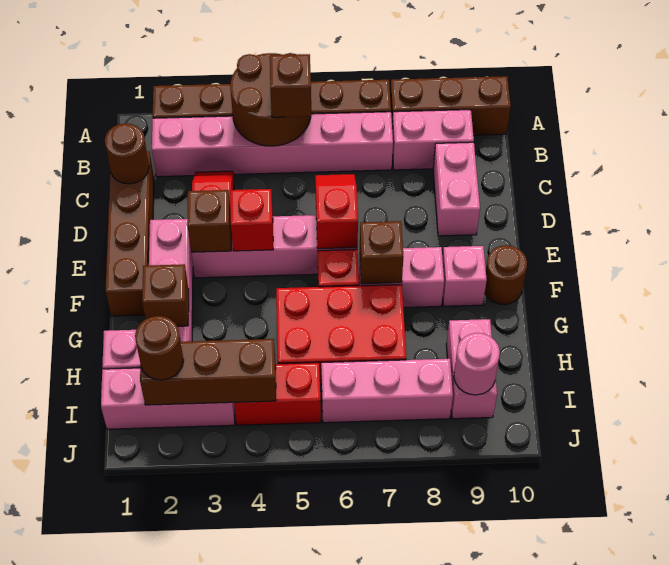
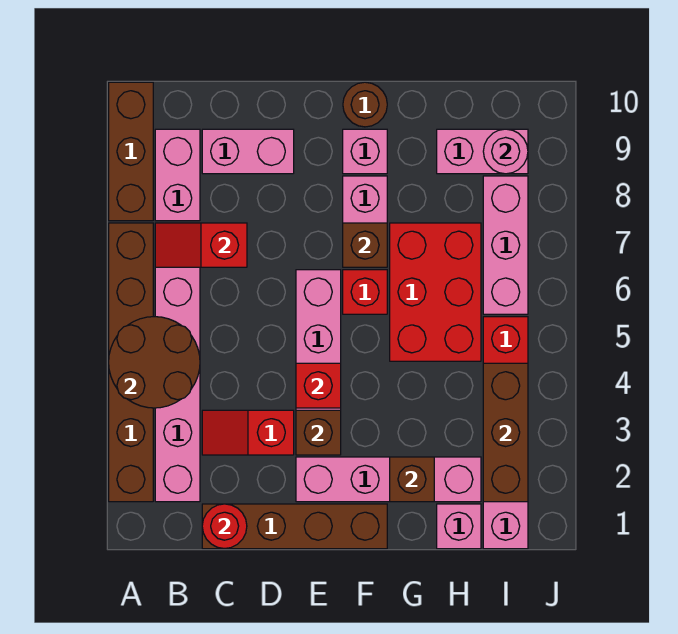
brown brick B5 level 3 -> none
brown round brick C1 level 2 -> red round brick C1 level 2
red slope D6:E6 level 2 top E -> red slope B7:C7 level 2 top C
brown round brick I2 level 3 -> none

